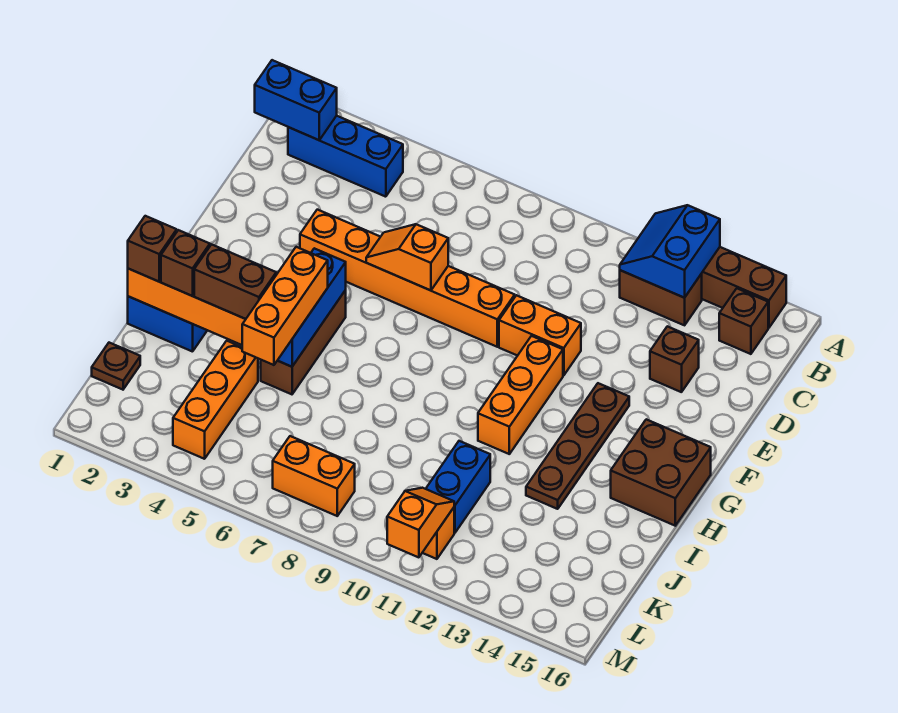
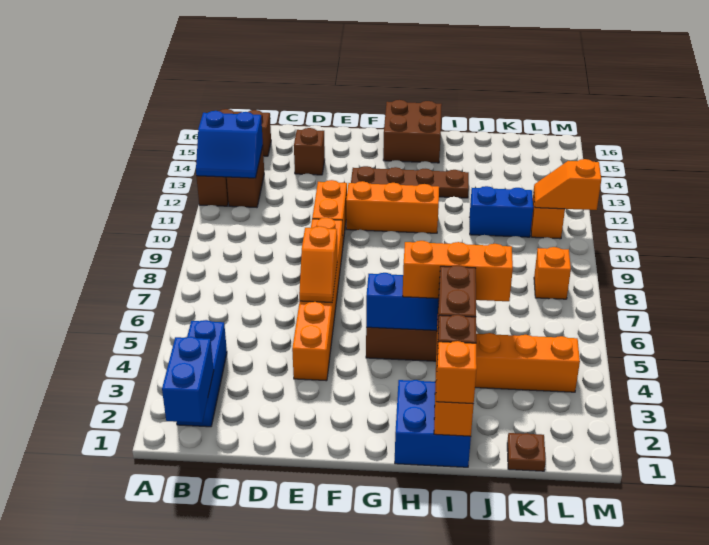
brown brick I1 level 3 -> orange brick I1 level 3
orange brick L7:L8 level 1 -> orange brick L8 level 1

